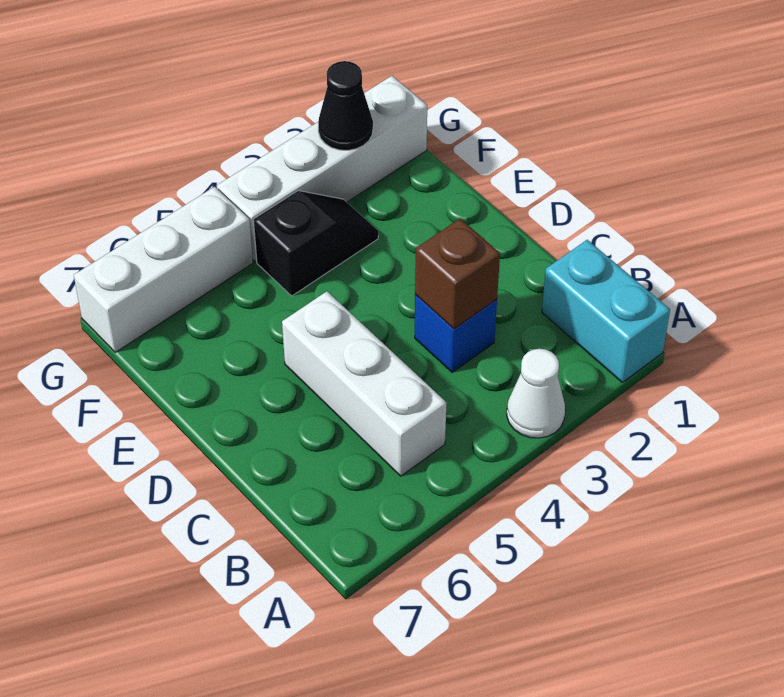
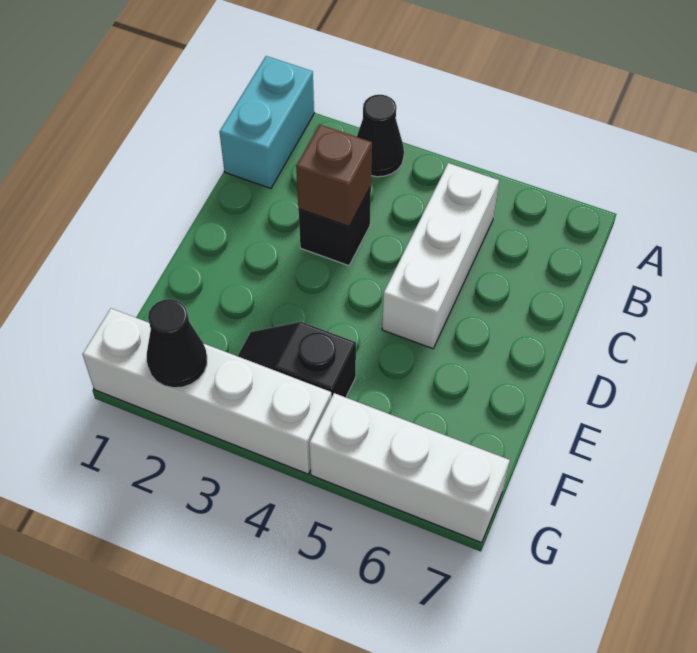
white cone A3 level 1 -> black cone A3 level 1
blue brick C3 level 1 -> black brick C3 level 1

